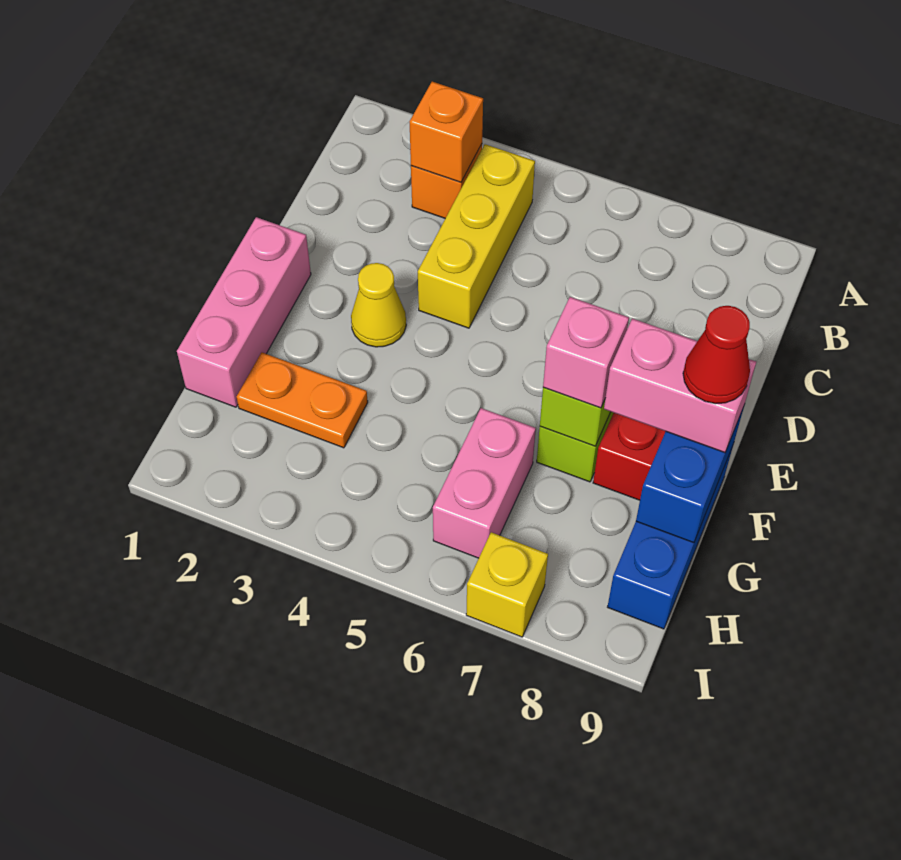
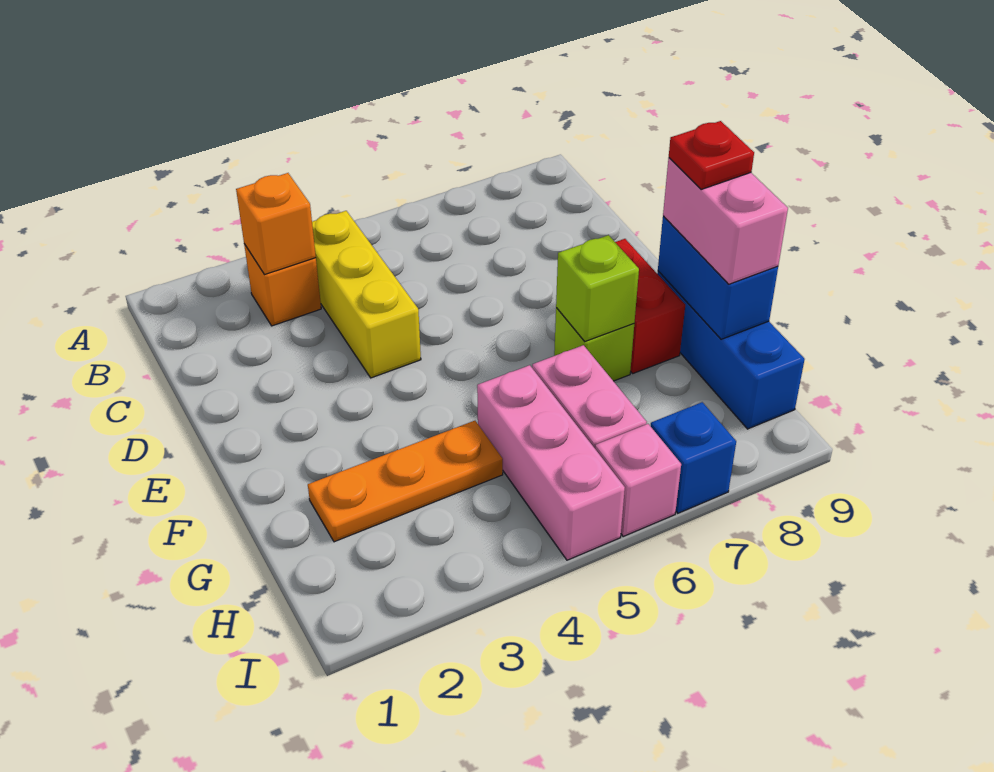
pink brick E1:G1 level 1 -> pink brick G5:I5 level 1
yellow cone E3 level 1 -> none
pink brick F7 level 3 -> pink brick I6 level 1
pink brick F8:F9 level 3 -> pink brick F9:G9 level 3
red cone F9 level 4 -> red plate F9 level 4
orange plate G2:G3 level 1 -> orange plate G2:G4 level 1
yellow brick I7 level 1 -> blue brick I7 level 1

